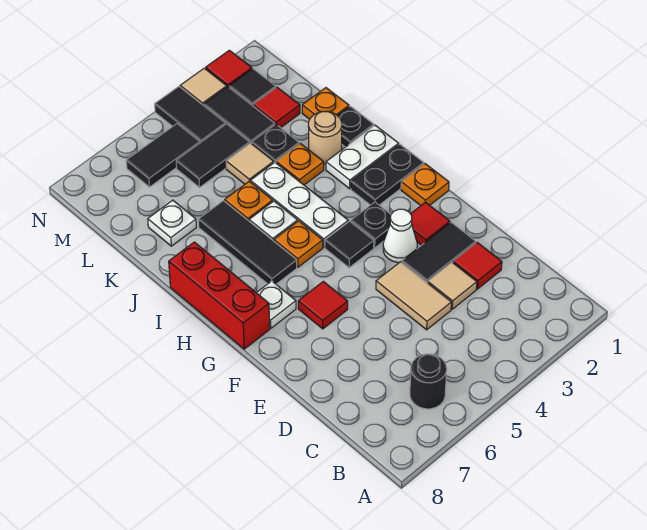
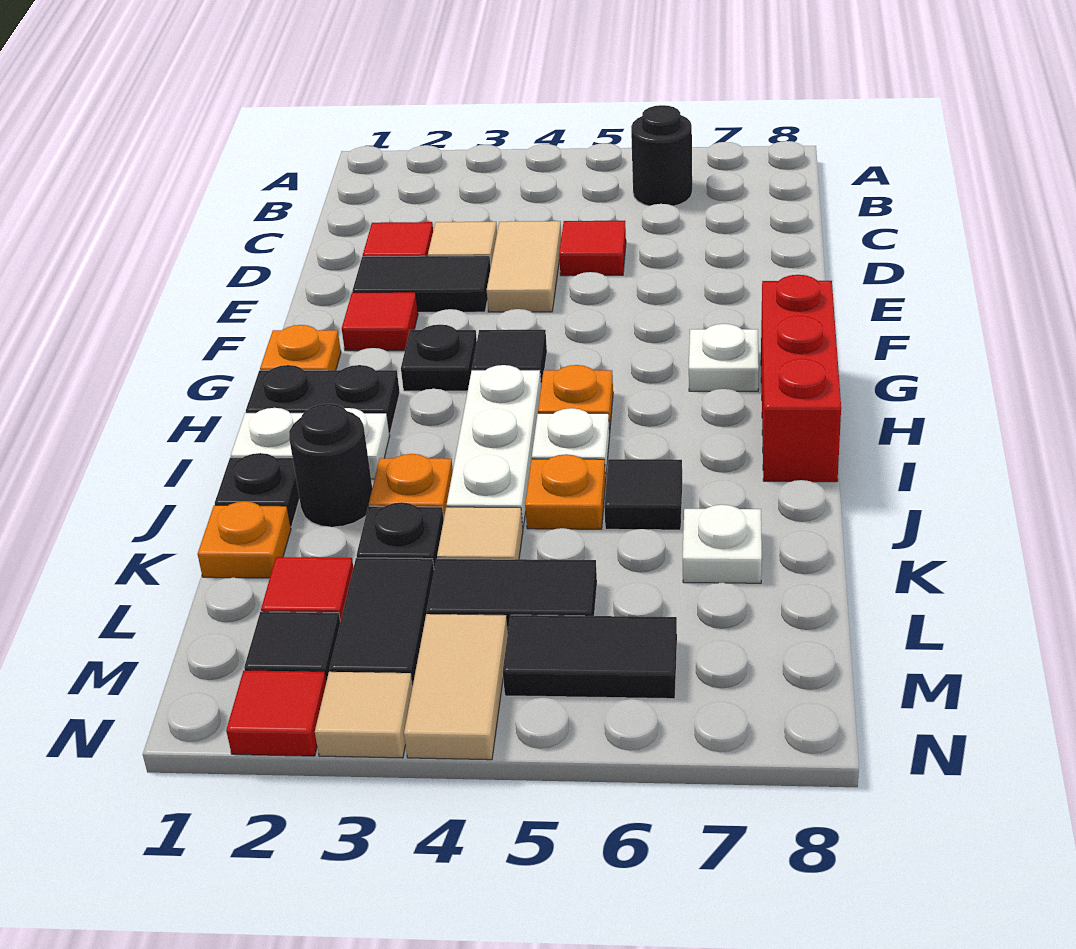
white cone F3 level 1 -> none
red tile F6 level 1 -> red tile D5 level 1
black tile H6:J6 level 1 -> black tile J6 level 1
tan round brick J2 level 1 -> black round brick J2 level 1
black tile M4:N4 level 1 -> tan tile M4:N4 level 1

